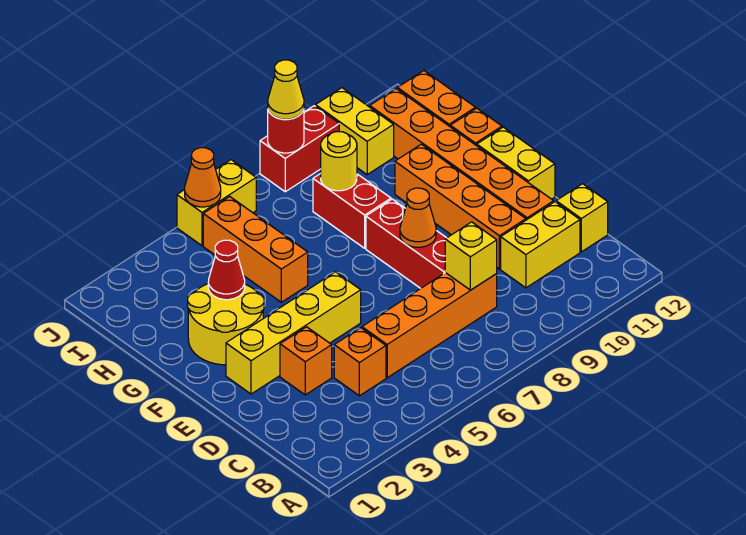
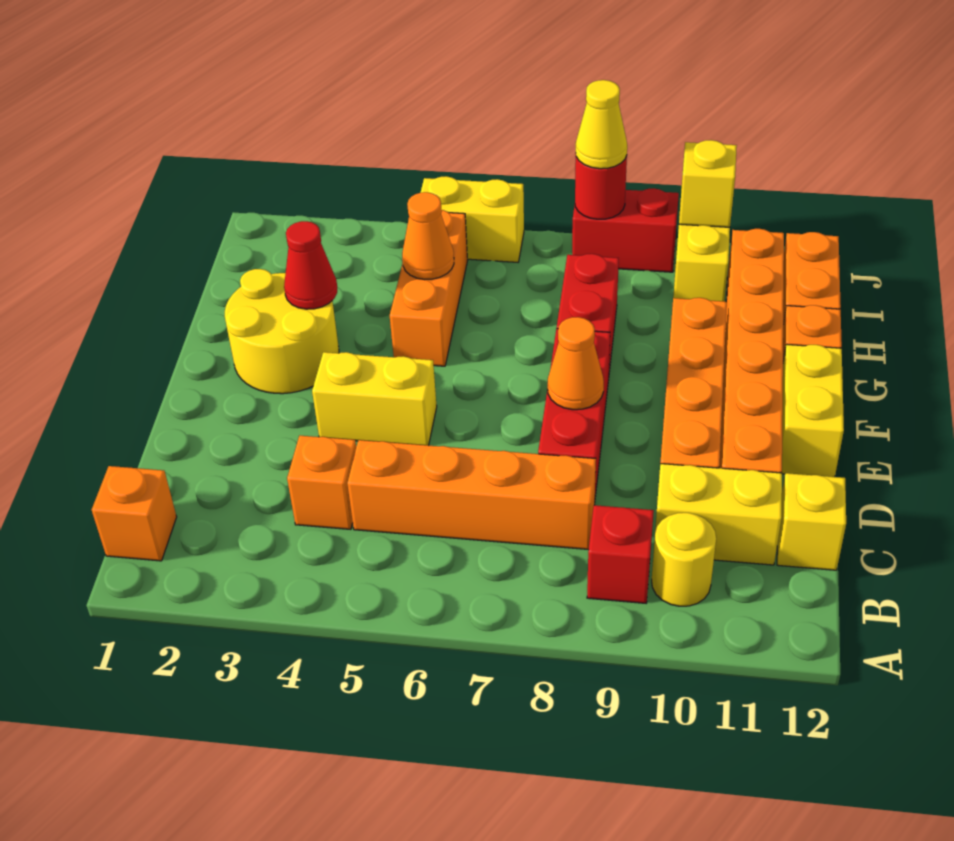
none -> red brick B9 level 1
yellow brick C8 level 2 -> yellow brick J10 level 2
orange brick D3 level 1 -> orange brick B1 level 1
yellow brick E2:E5 level 1 -> yellow brick E4:E5 level 1
yellow round brick H8 level 2 -> yellow round brick B10 level 1
orange cone J5 level 2 -> orange cone H5 level 2

